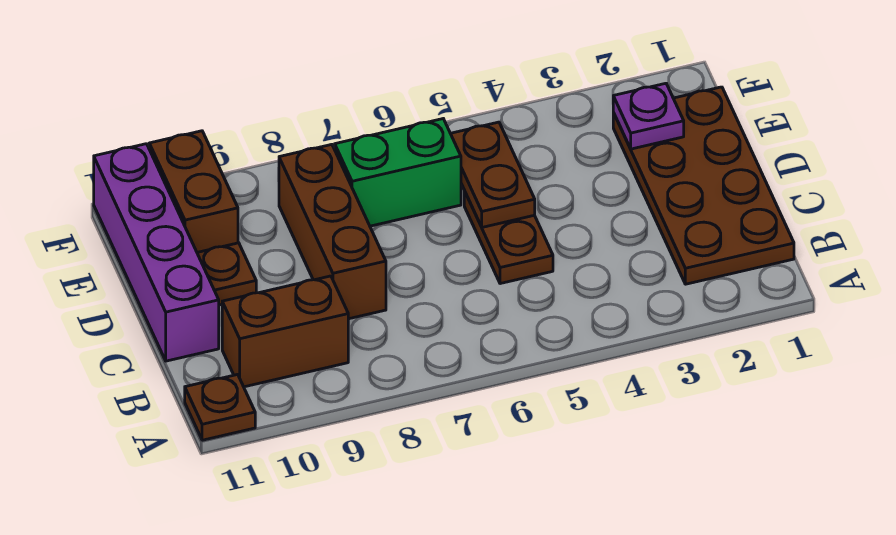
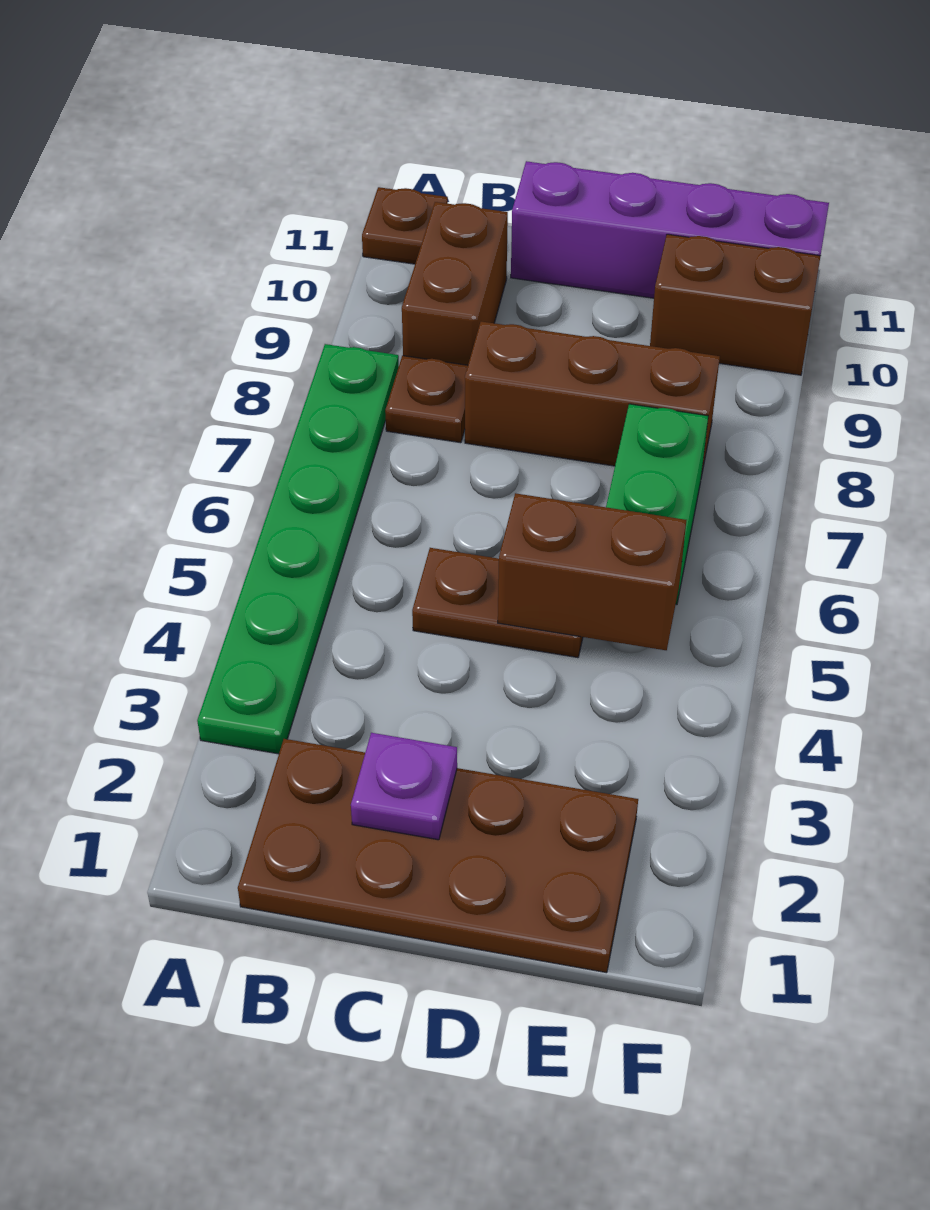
none -> green plate A3:A8 level 1
brown plate D5:E5 level 2 -> brown brick D5:E5 level 2
brown plate D10 level 1 -> brown plate B8 level 1
purple plate E2 level 2 -> purple plate C2 level 2

